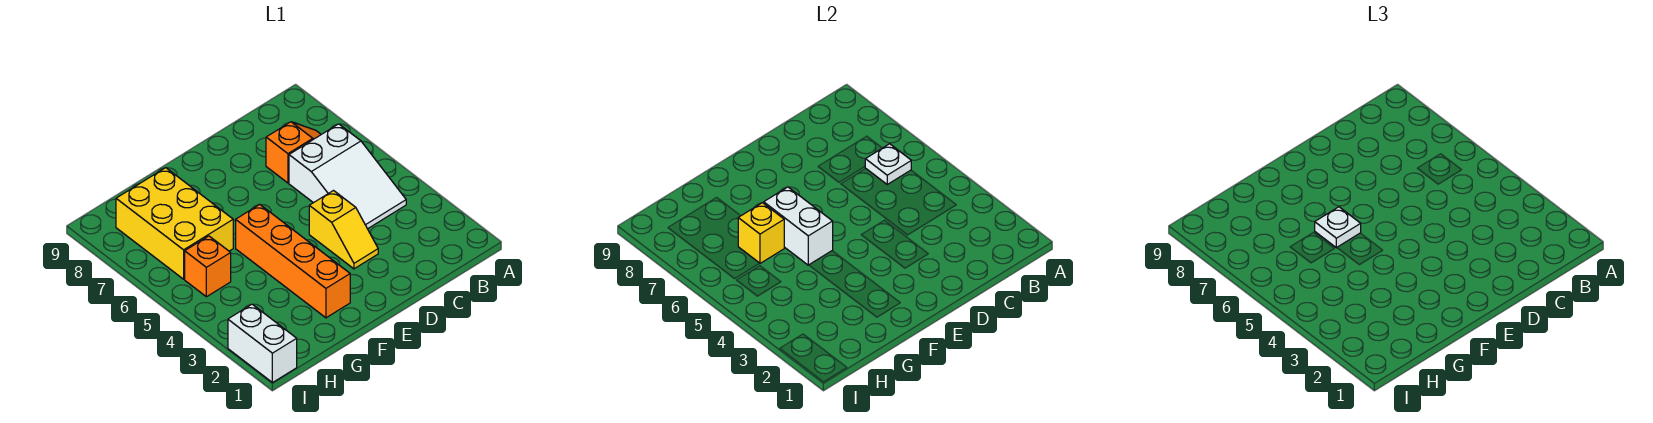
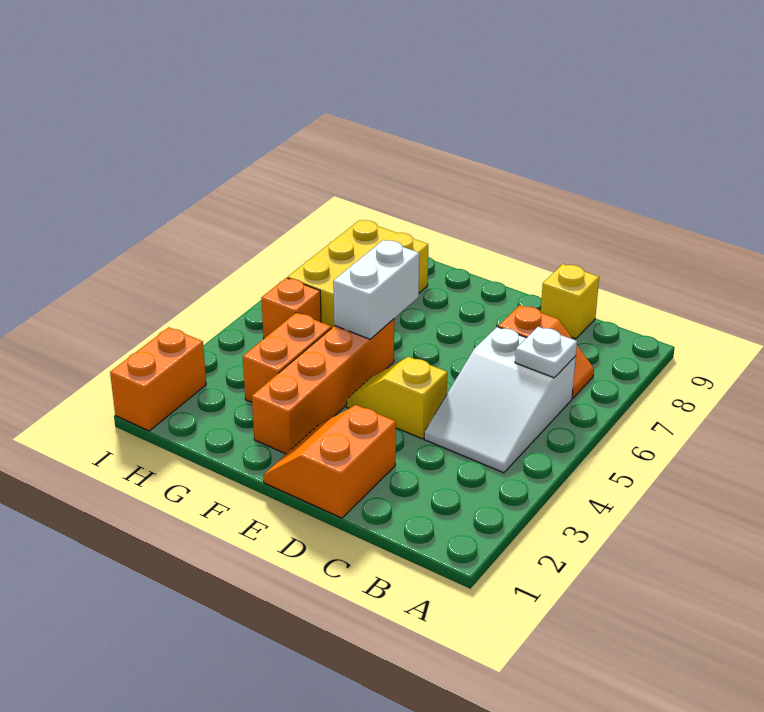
none -> orange slope D1:E2 level 1 top D
yellow slope D3:D4 level 1 top 4 -> yellow slope D4:E4 level 1 top D
white plate F6 level 3 -> none
none -> orange brick G3:G4 level 1
yellow brick G6 level 2 -> yellow brick C9 level 1
white brick I1:I2 level 1 -> orange brick I1:I2 level 1

